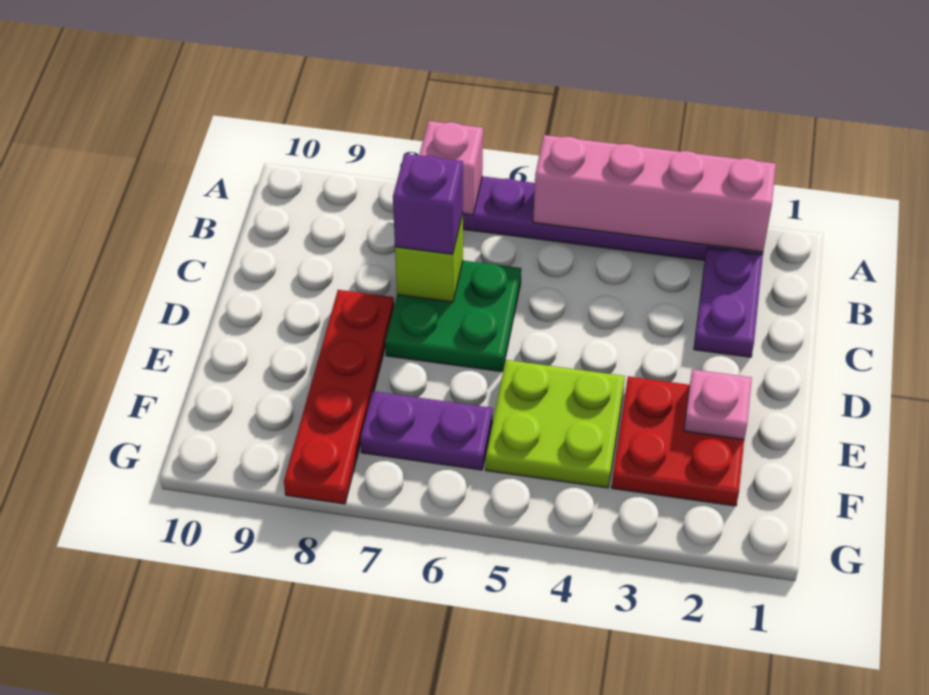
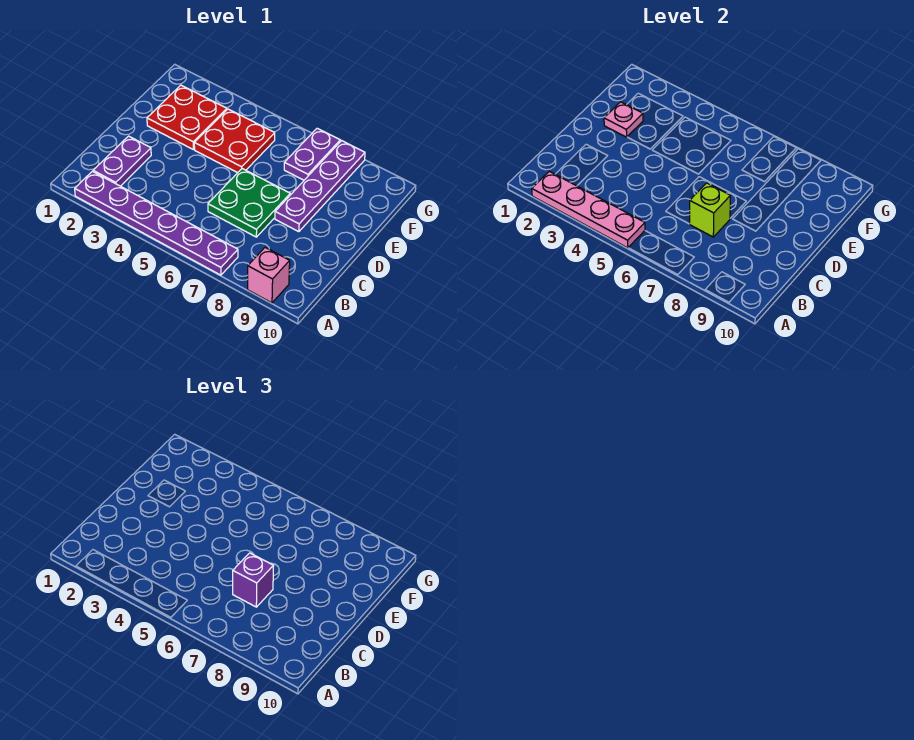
pink brick A2:A5 level 2 -> pink plate A2:A5 level 2
pink brick A7 level 2 -> pink brick A9 level 1
red plate D8:G8 level 1 -> purple plate D8:G8 level 1
lime plate E4:F5 level 1 -> red plate E4:F5 level 1
purple plate F6:F7 level 1 -> purple plate F7:G7 level 1

